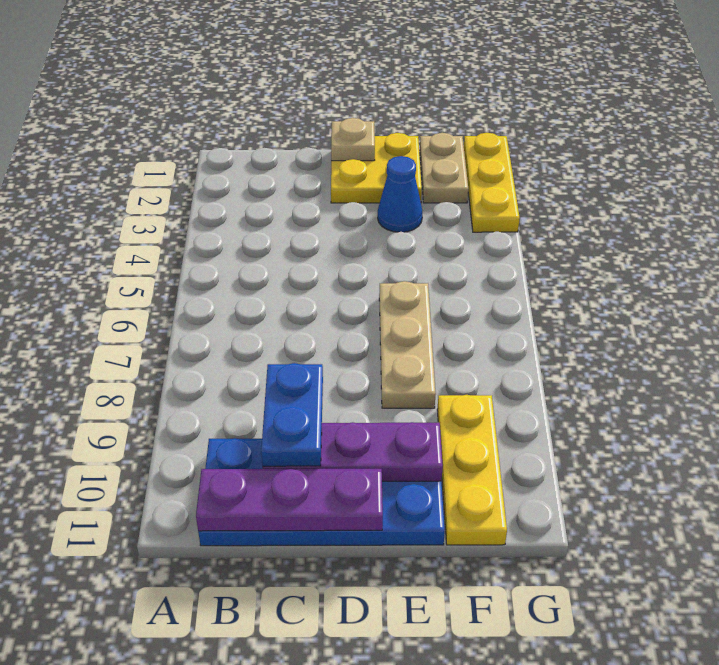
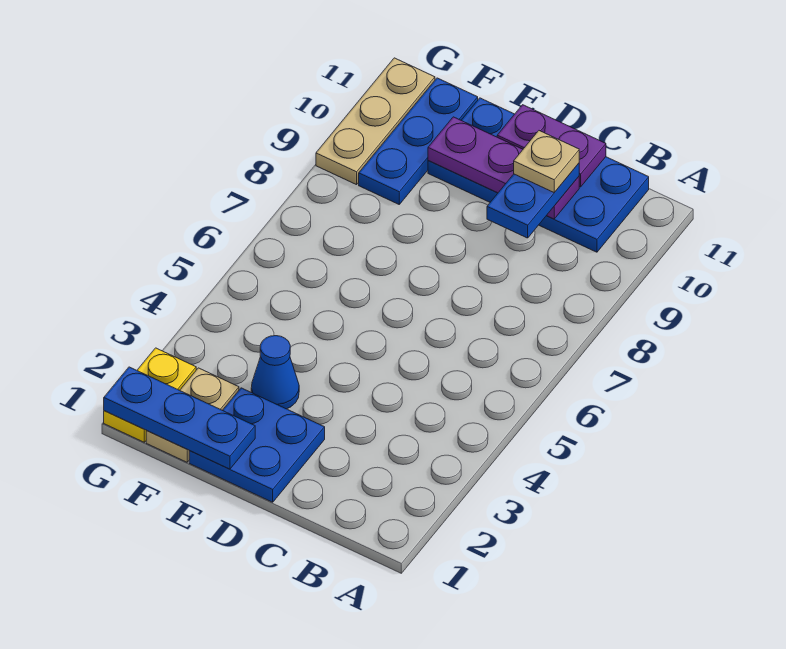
purple plate B11:D11 level 2 -> purple plate C11:D11 level 2
yellow plate D1:E2 level 1 -> blue plate D1:E2 level 1
tan plate D1 level 2 -> tan plate C10 level 4
none -> blue plate E1:G1 level 2
tan plate E6:E8 level 1 -> tan plate G9:G11 level 1
yellow plate F9:F11 level 1 -> blue plate F9:F11 level 1
yellow plate G1:G3 level 1 -> yellow plate G1:G2 level 1

